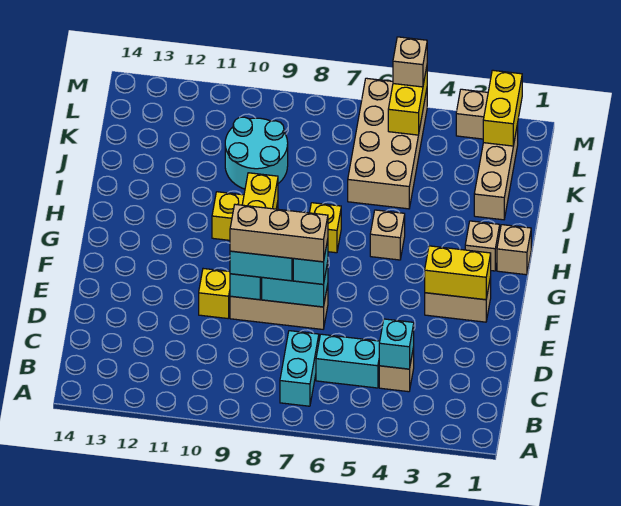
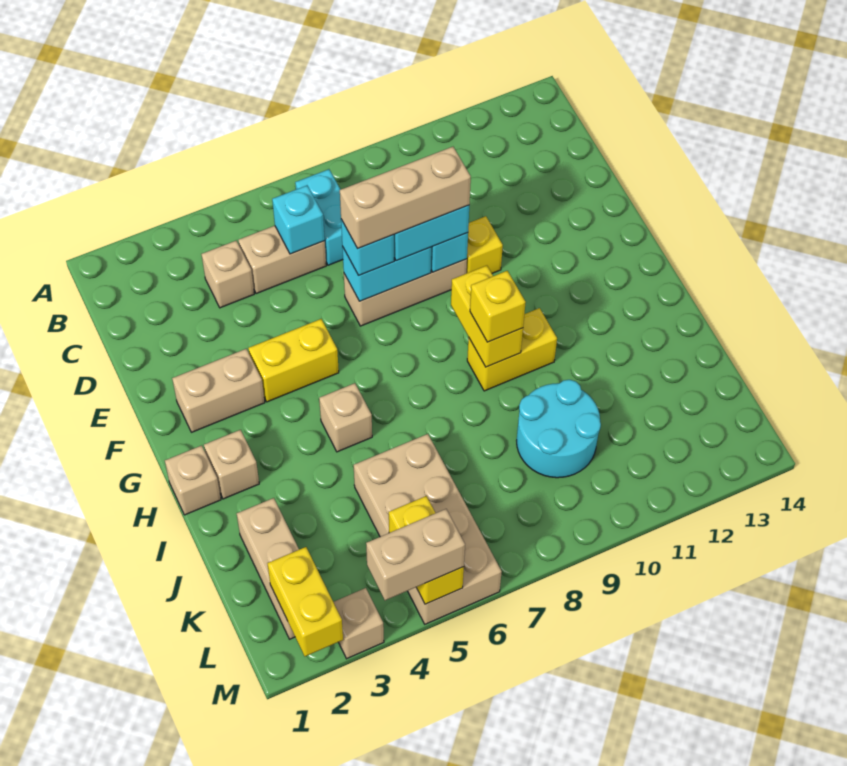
cyan brick C4 level 2 -> cyan brick C6 level 2
cyan brick C5:C6 level 1 -> tan brick C5:C6 level 1
yellow brick F2:F3 level 2 -> yellow brick F4:F5 level 1
yellow brick H7 level 1 -> yellow brick H9 level 3
tan brick M5 level 3 -> tan brick M4:M5 level 3

